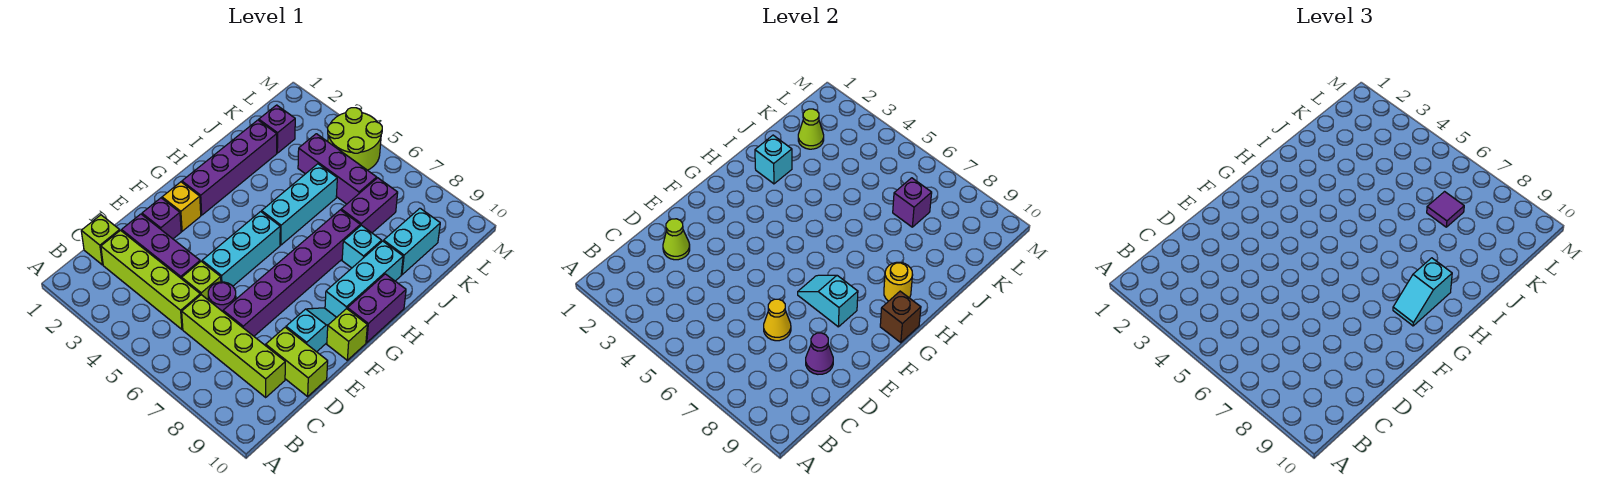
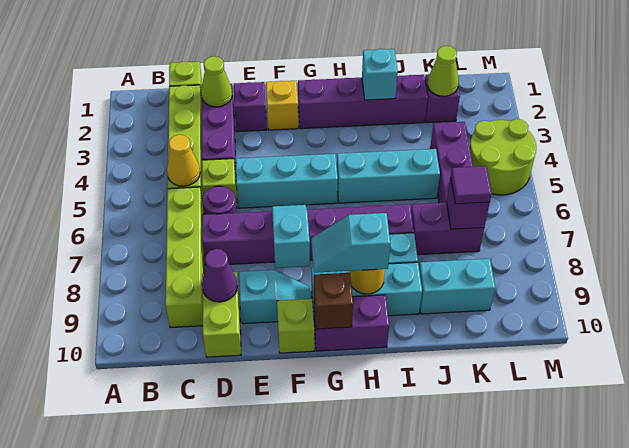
yellow cone D7 level 2 -> yellow cone C5 level 2

